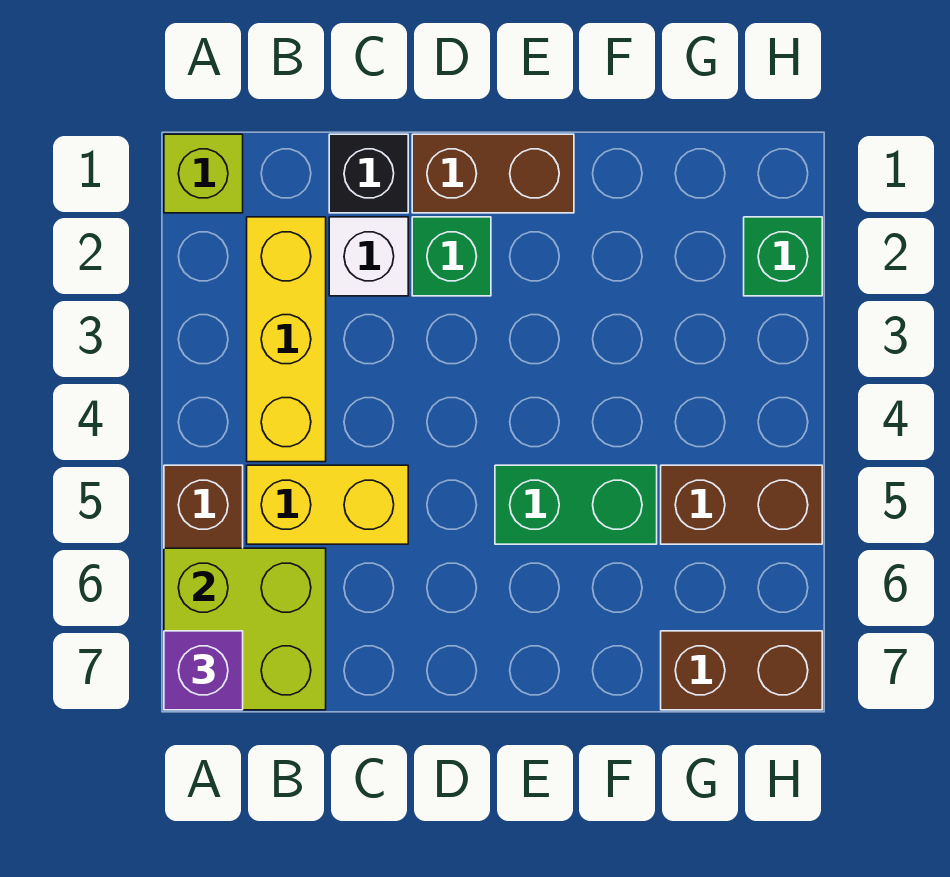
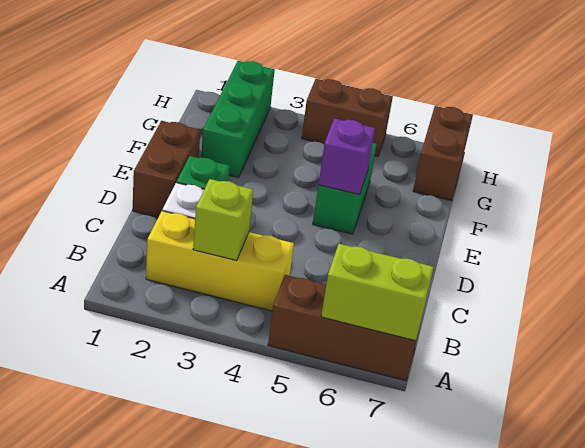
lime brick A1 level 1 -> lime brick B3 level 2
lime brick A6:B7 level 2 -> lime brick A6:A7 level 2
purple brick A7 level 3 -> purple brick E5 level 2
yellow brick B5:C5 level 1 -> none
black brick C1 level 1 -> none
brown brick G5:H5 level 1 -> brown brick H4:H5 level 1
green brick H2 level 1 -> green brick F2:H2 level 1

